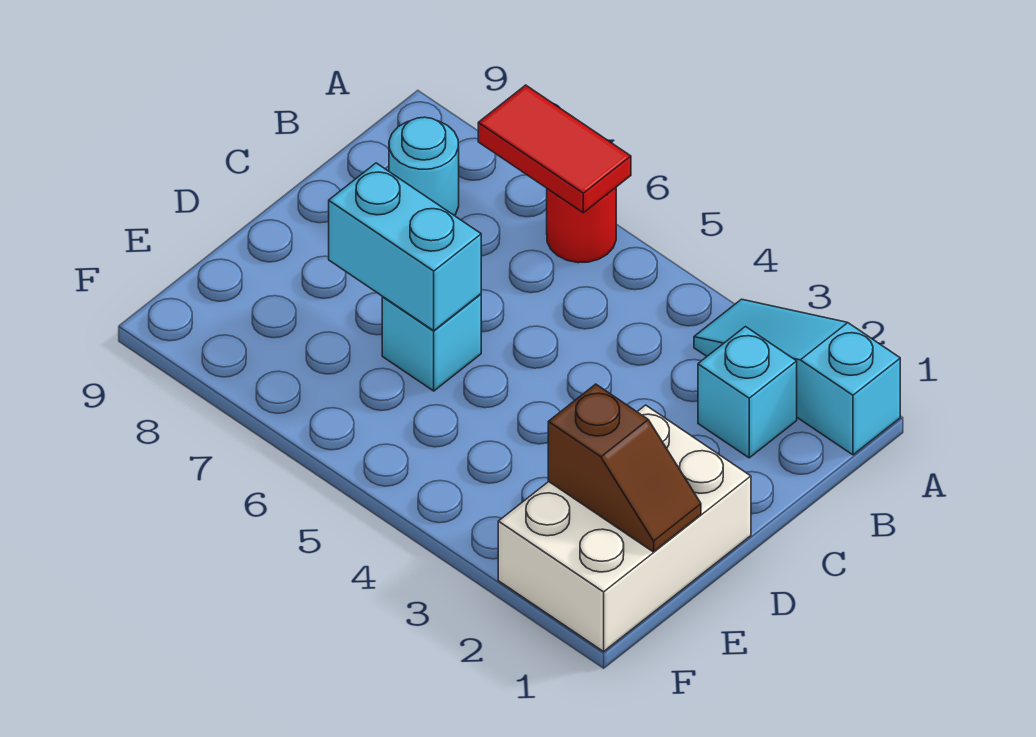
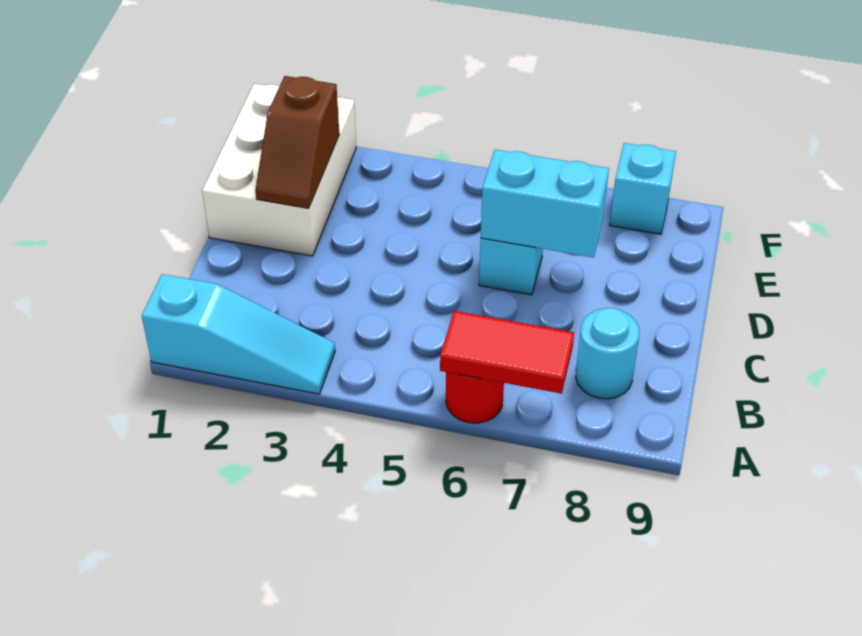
cyan brick B2 level 1 -> cyan brick F8 level 1
brown slope E1:E2 level 2 top 2 -> brown slope D2:E2 level 2 top E

